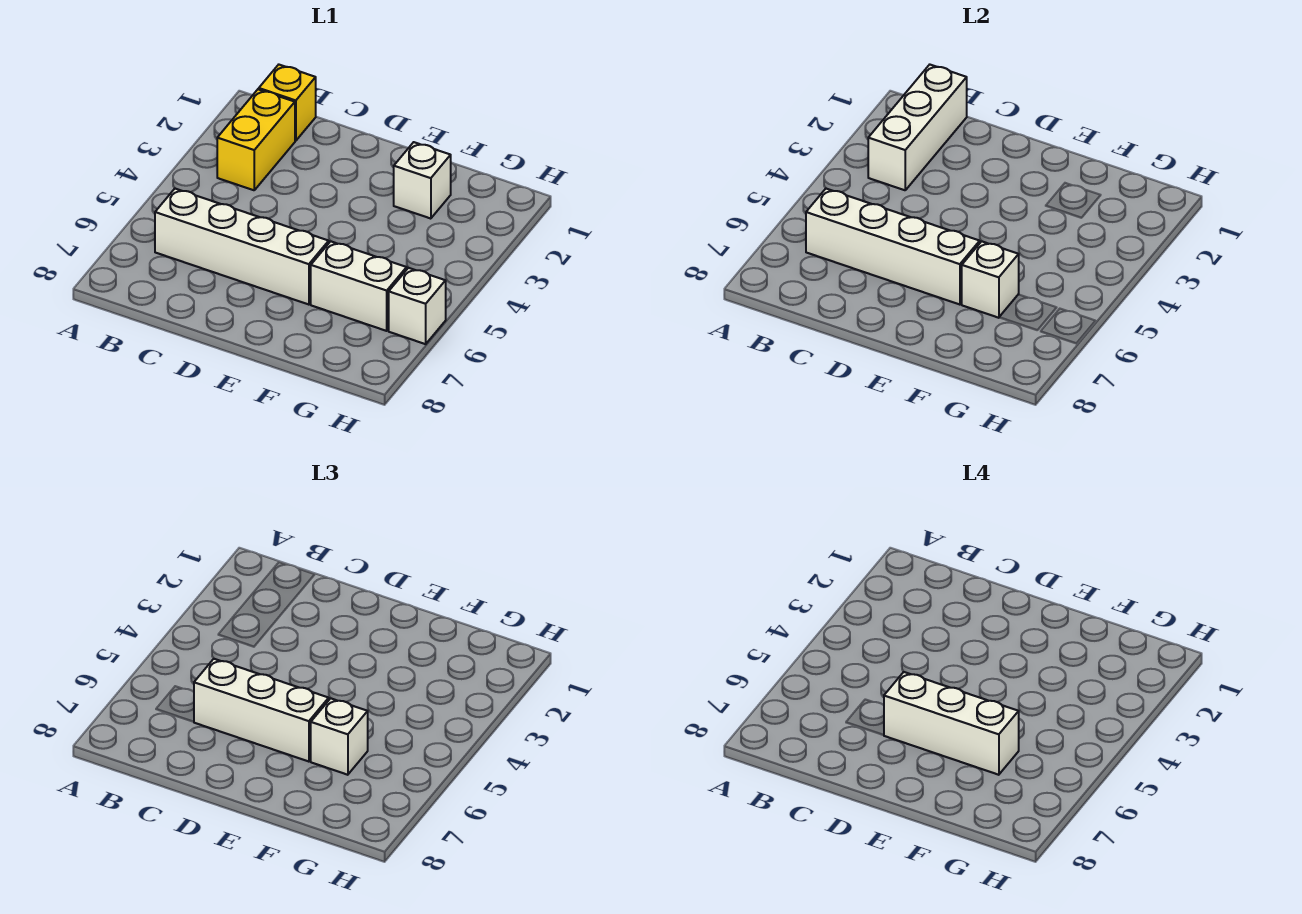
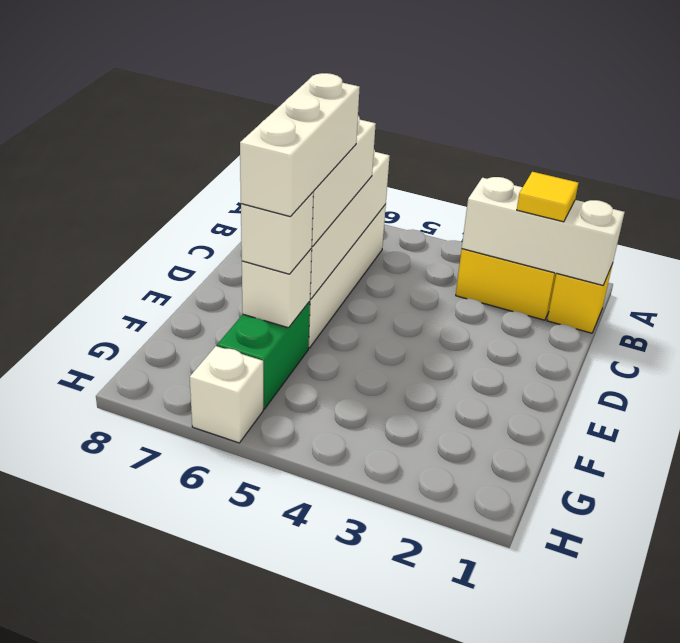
none -> yellow tile B2 level 3
white brick F2 level 1 -> none
white brick F6:G6 level 1 -> green brick F6:G6 level 1

